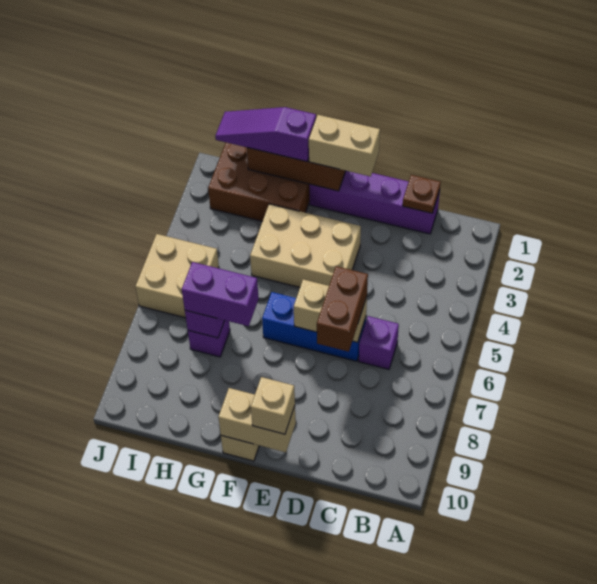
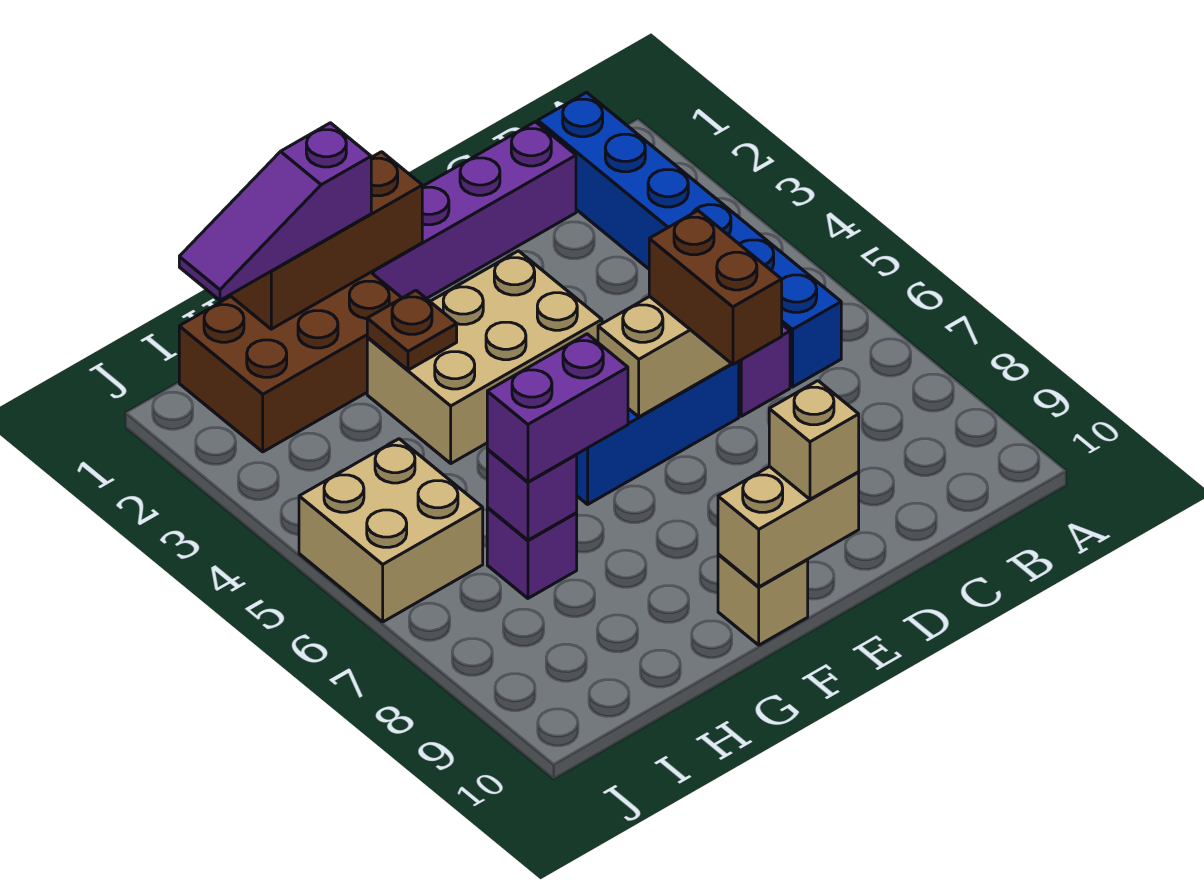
none -> blue brick B1:B6 level 1
brown plate C1 level 2 -> brown plate G3 level 2
tan brick E1:F1 level 3 -> none

